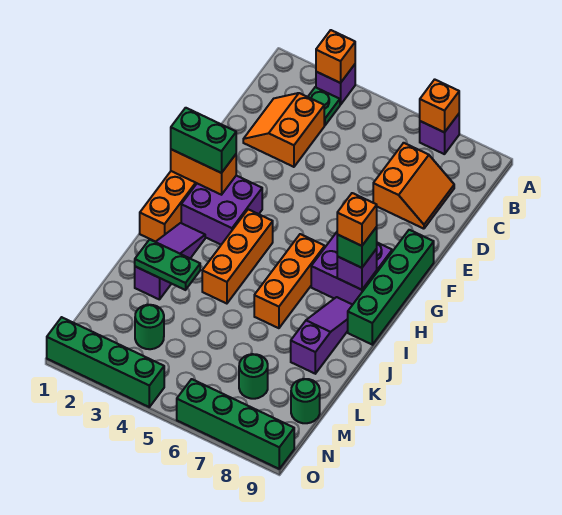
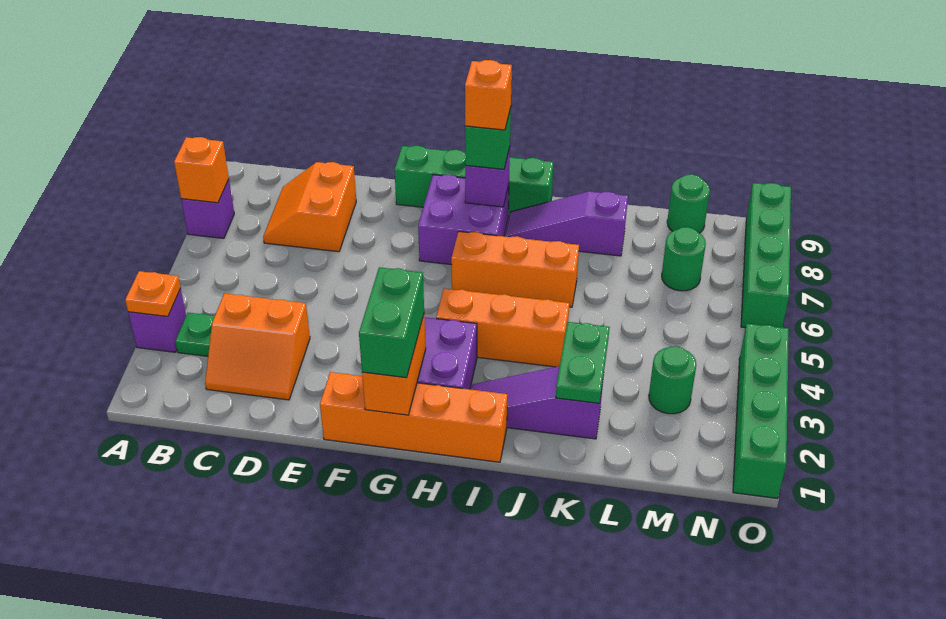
orange brick A3 level 2 -> orange plate A3 level 2
orange slope C7:D8 level 1 top 7 -> orange slope C7:D8 level 1 top D

